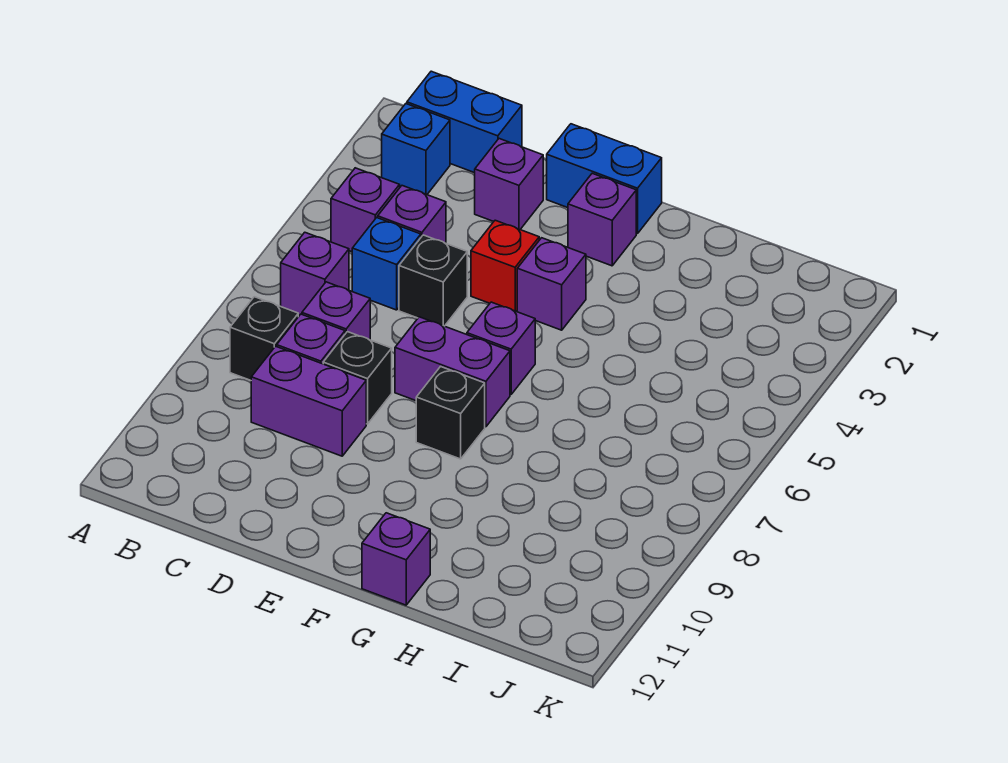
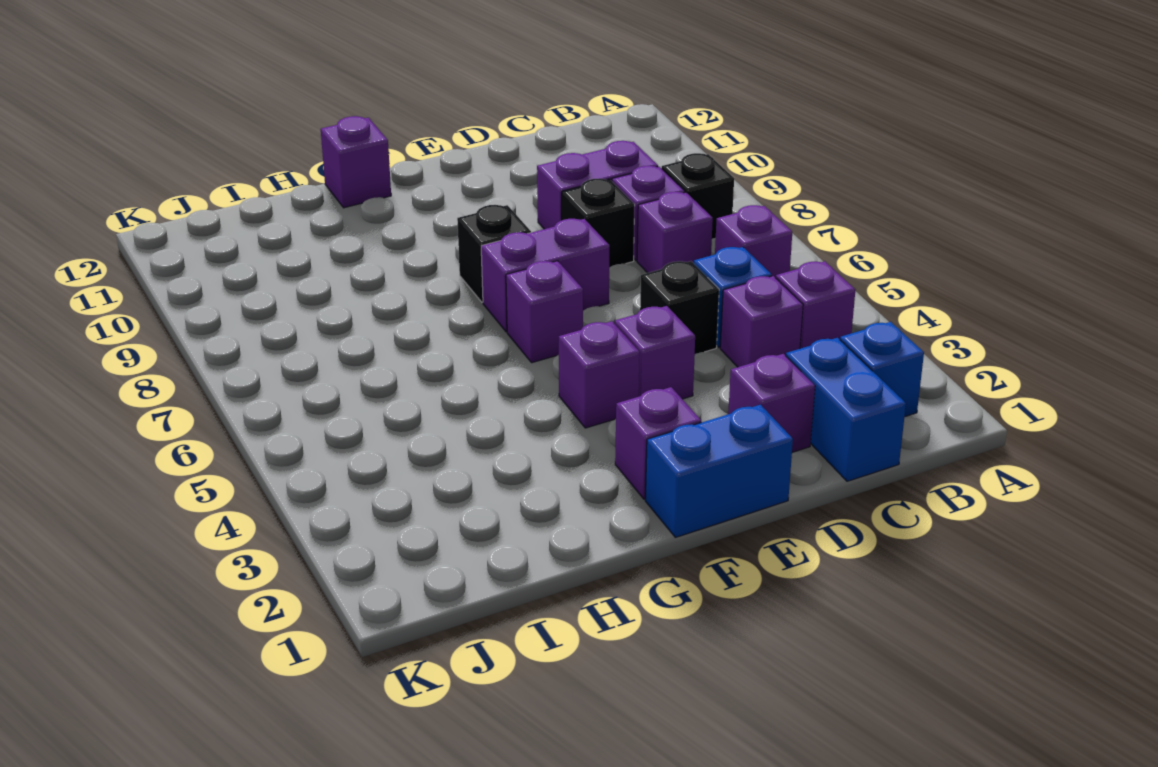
blue brick B1:C1 level 1 -> blue brick C1:C2 level 1
red brick E4 level 1 -> purple brick E4 level 1

